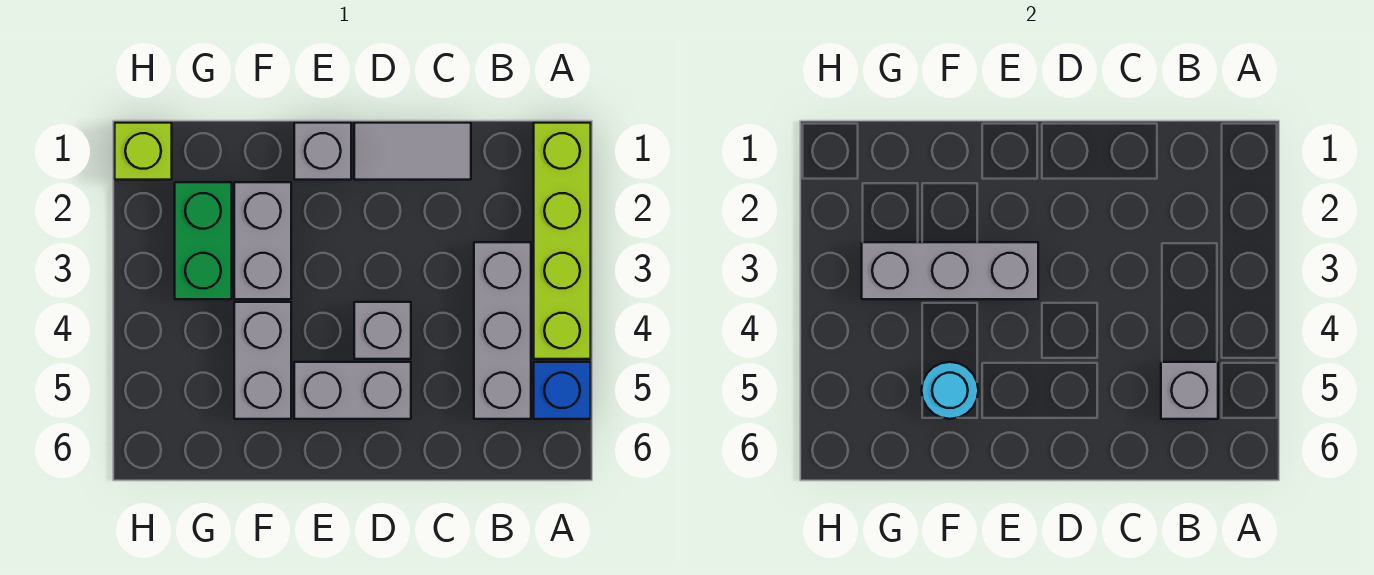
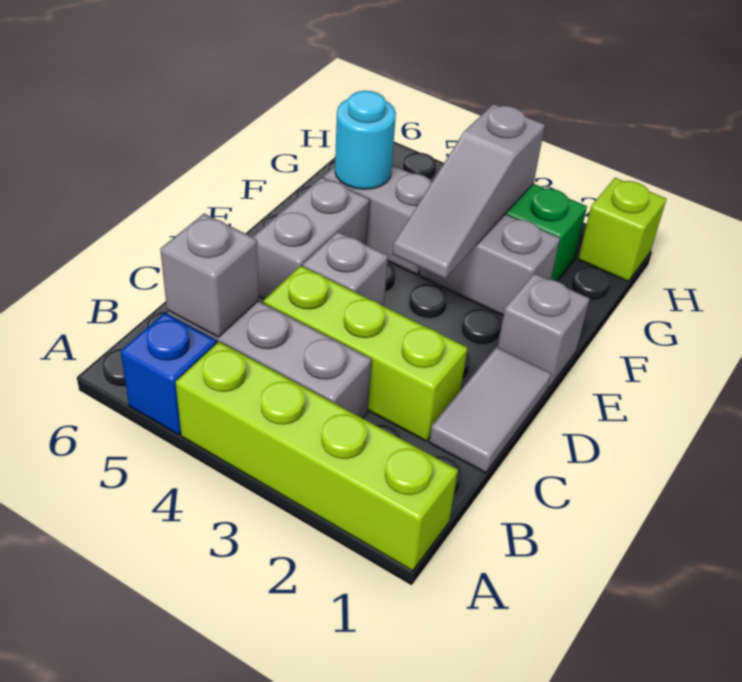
none -> lime brick C2:C4 level 1
grey brick E3:G3 level 2 -> grey slope E3:G3 level 2 top G

